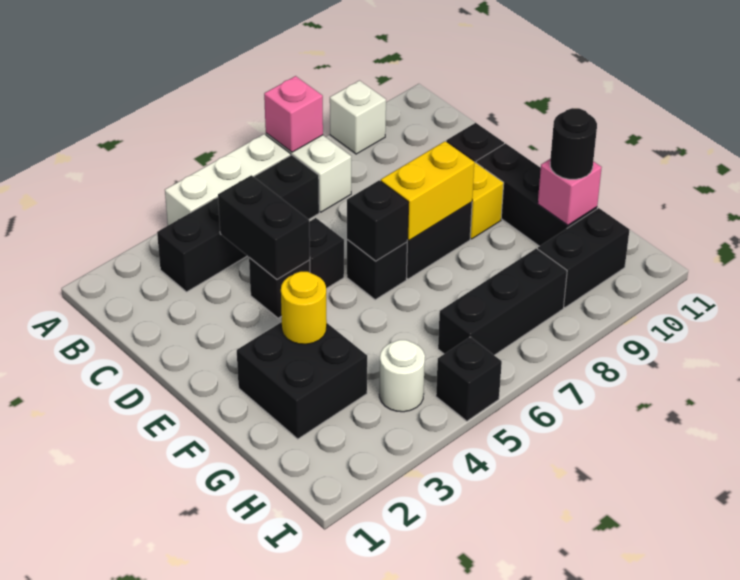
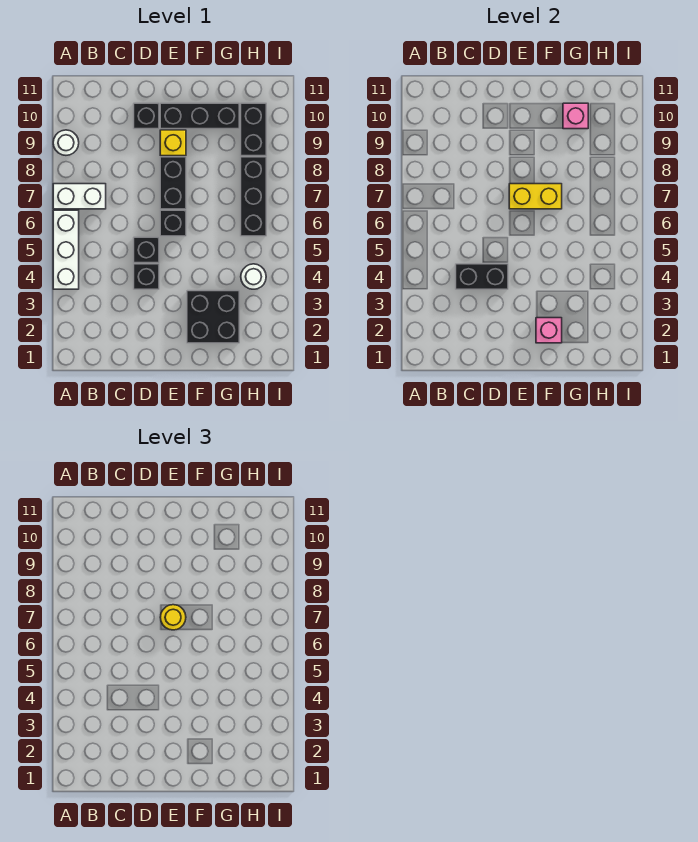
pink brick A7 level 2 -> pink brick F2 level 2
white brick A9 level 1 -> white round brick A9 level 1
black brick B3:B6 level 1 -> none
black brick E6 level 2 -> none
yellow brick E7:E8 level 2 -> yellow brick E7:F7 level 2
yellow round brick F3 level 2 -> yellow round brick E7 level 3
black round brick G10 level 3 -> none
black brick I5 level 1 -> none

